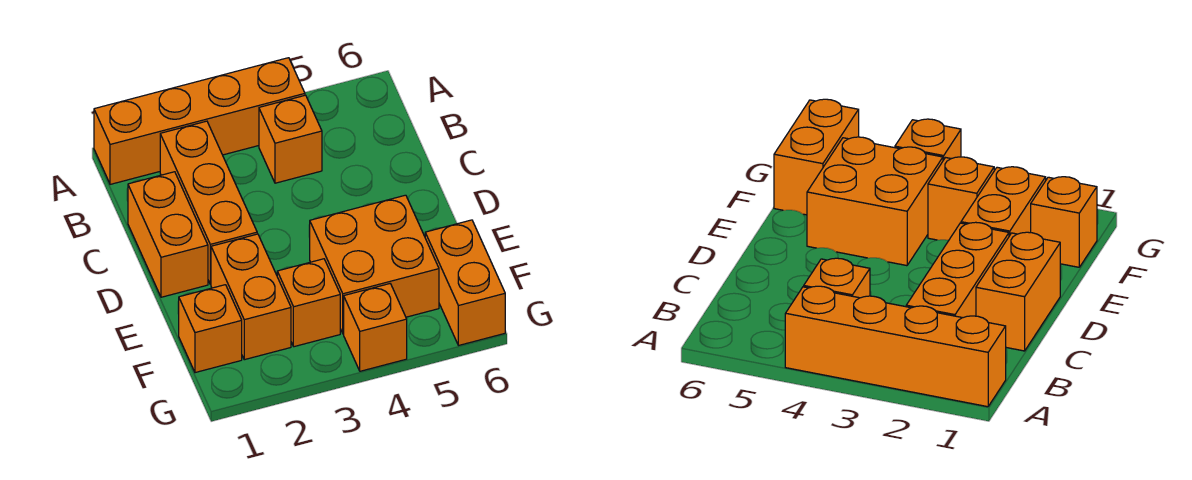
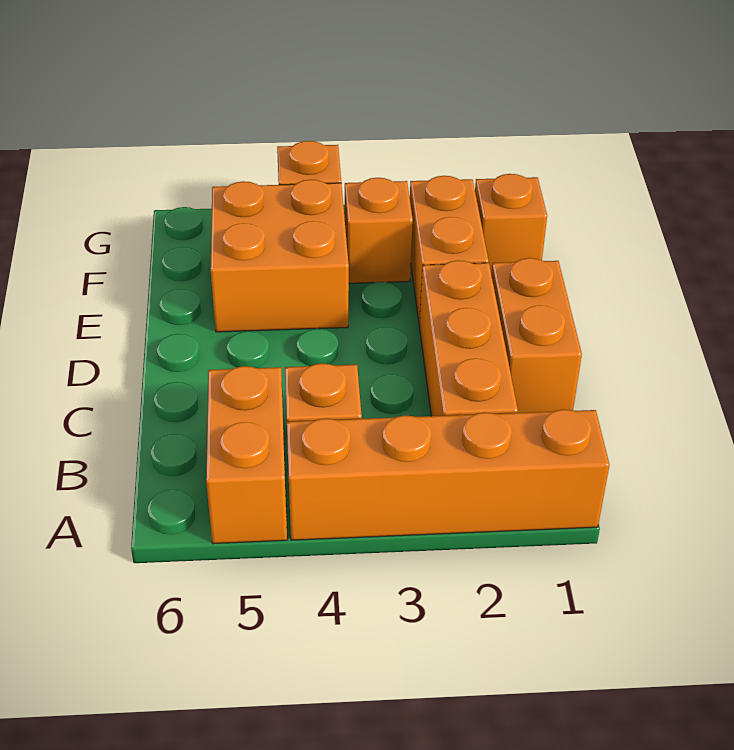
orange brick F6:G6 level 1 -> orange brick A5:B5 level 1

